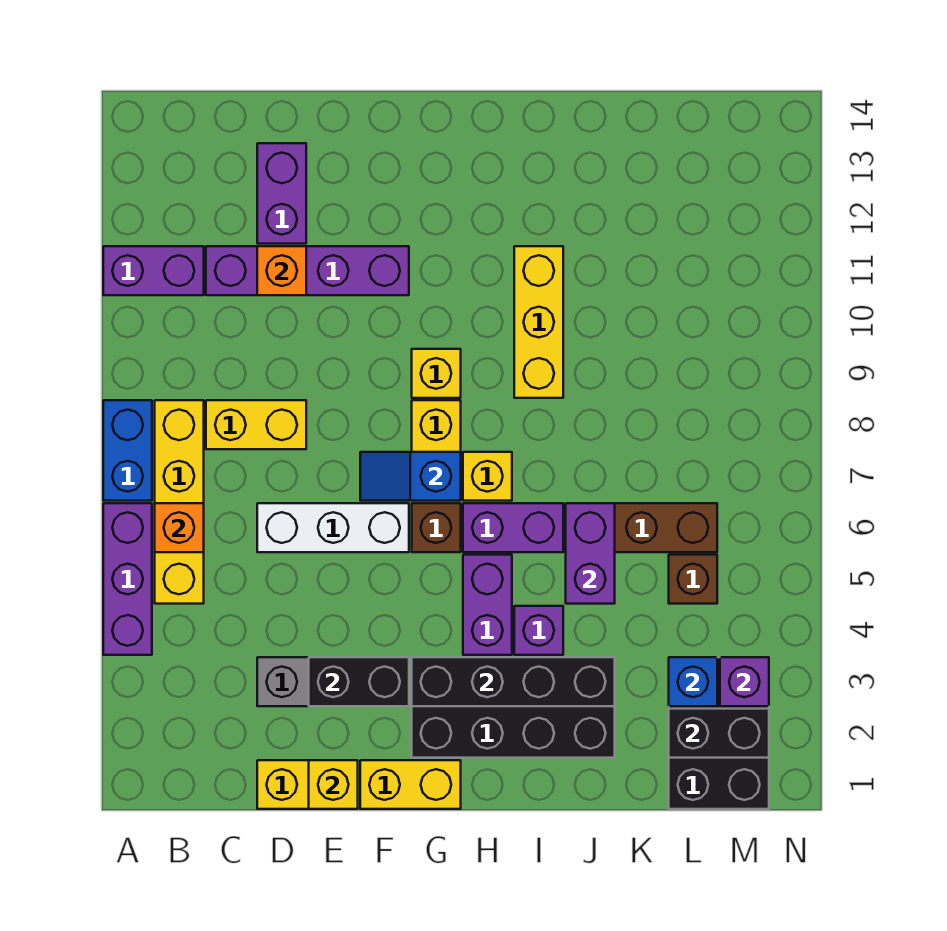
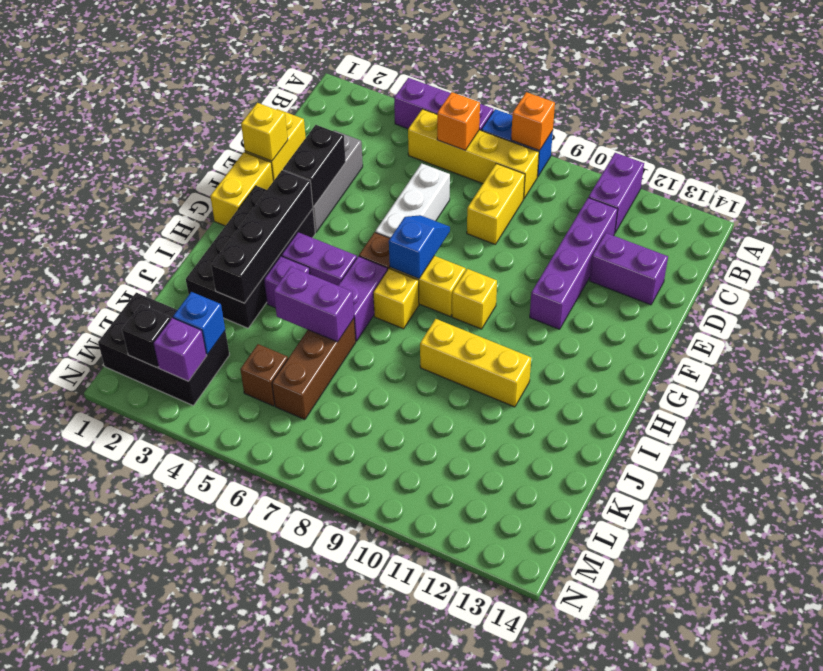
orange brick D11 level 2 -> orange brick A8 level 2
black brick L2:M2 level 2 -> black brick M2 level 2

